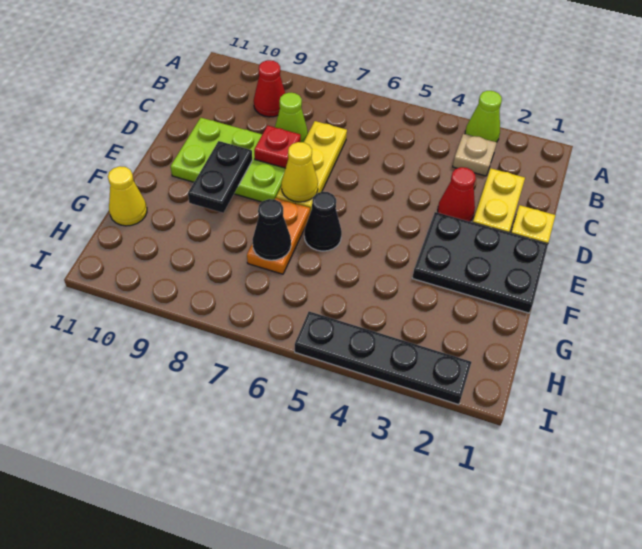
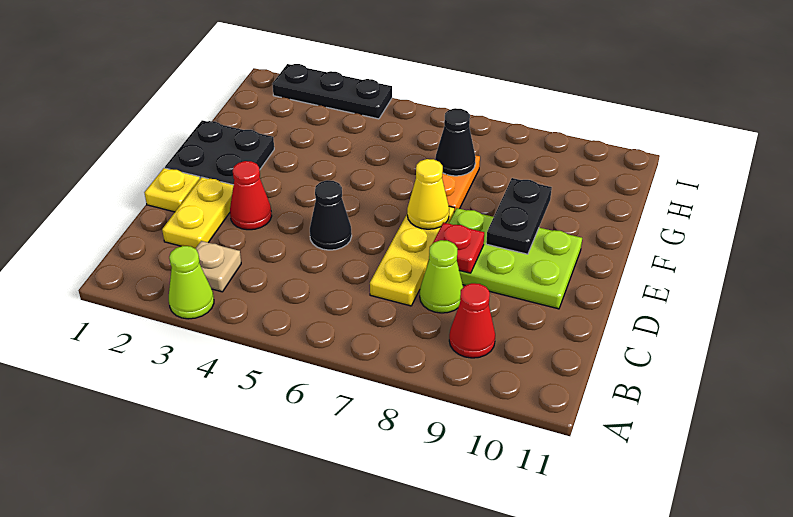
black plate E1:F3 level 1 -> black plate E1:F2 level 1
black cone F6 level 1 -> black cone D5 level 1
yellow cone G11 level 1 -> none
black plate I2:I5 level 1 -> black plate I2:I4 level 1

